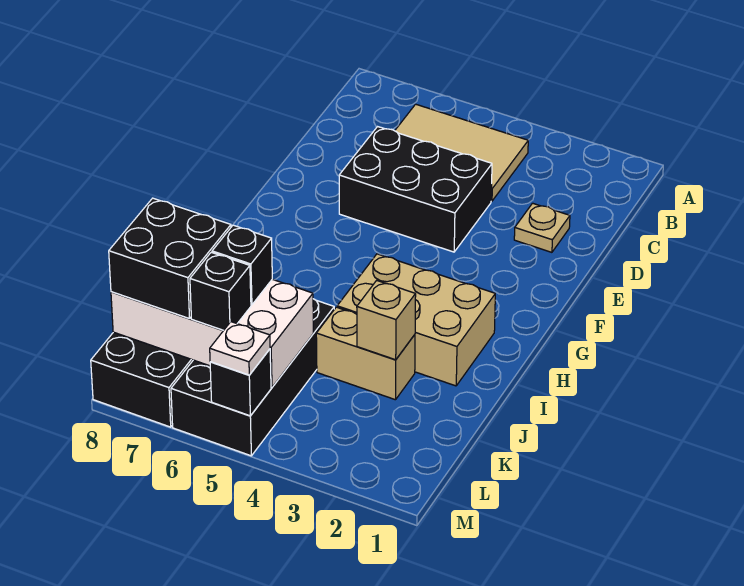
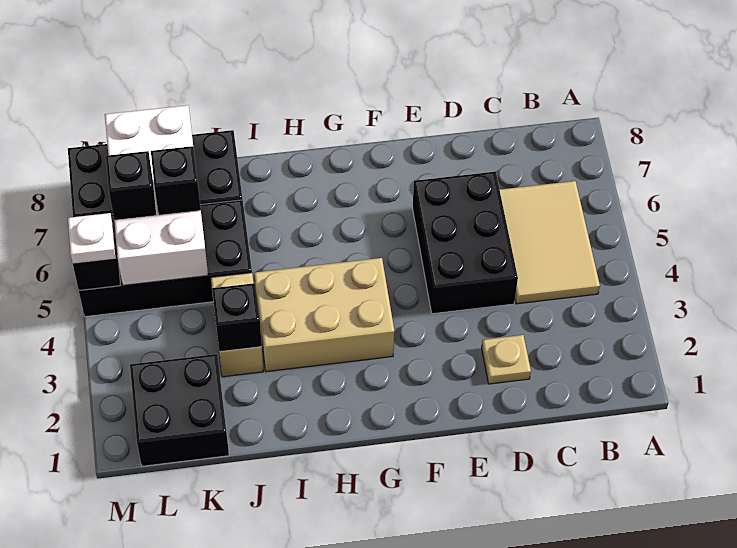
tan brick H2:I4 level 1 -> tan brick G3:I4 level 1
tan brick J3 level 2 -> black brick J3 level 2
black brick K7:L8 level 3 -> black brick K1:L2 level 1

